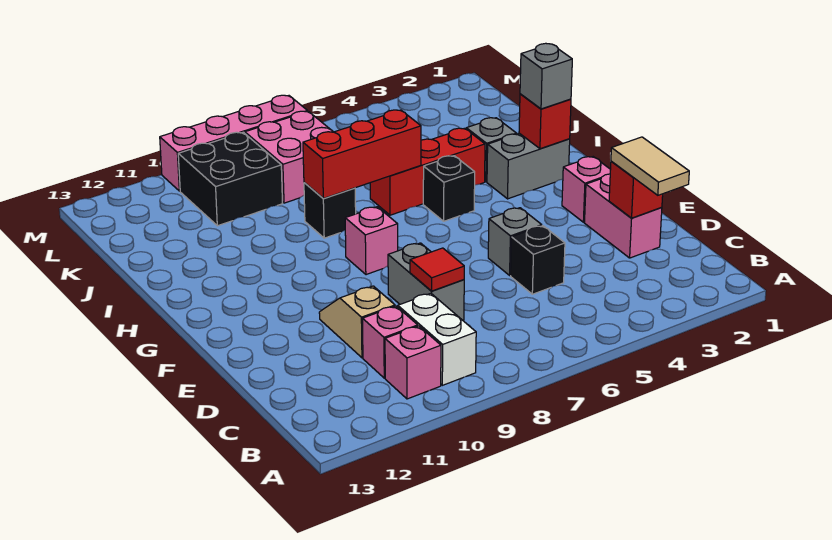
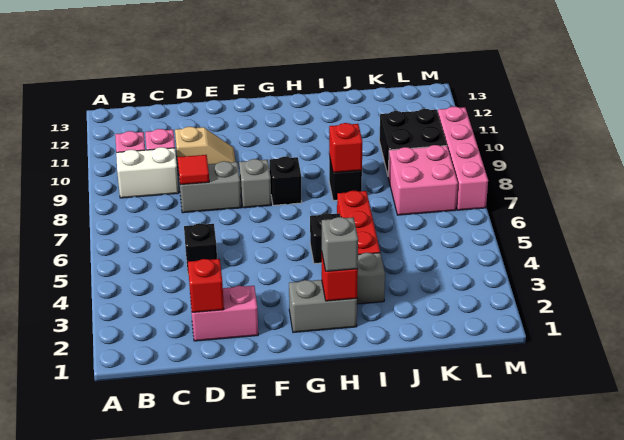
tan tile C2:D2 level 3 -> none
grey brick E5 level 1 -> grey brick F8 level 1
pink brick F2 level 1 -> none
pink brick G8 level 1 -> black brick G8 level 1
grey brick H2:H3 level 1 -> grey brick G2:H2 level 1
red brick I6:I8 level 2 -> red brick I8 level 2

